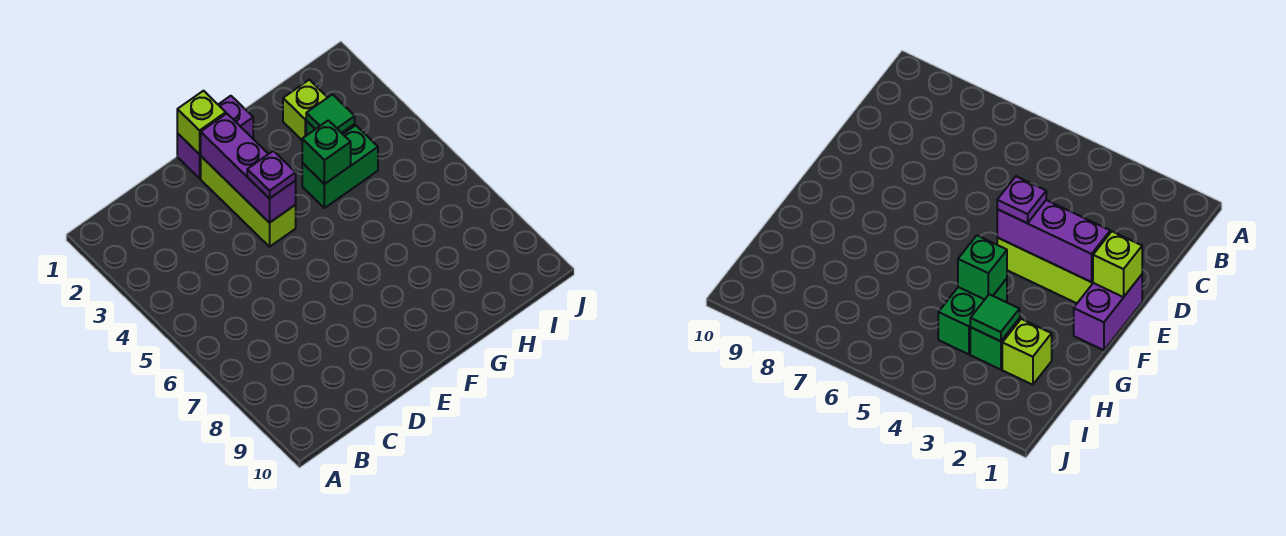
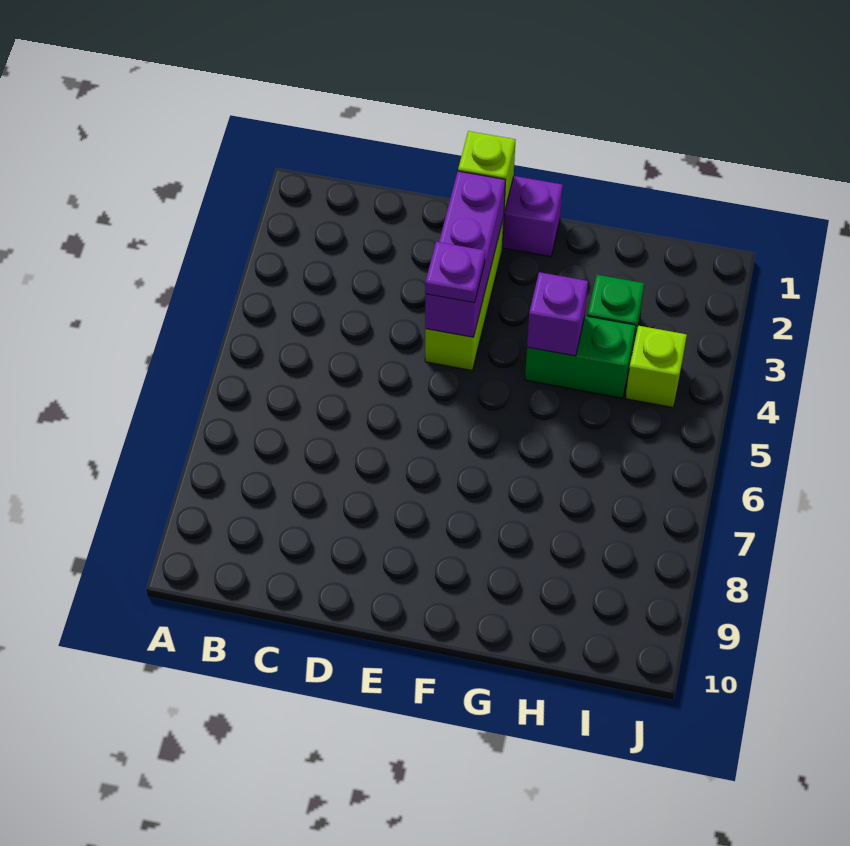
green brick G4 level 2 -> purple brick G4 level 2
lime brick H2 level 1 -> lime brick I4 level 1
green tile H3 level 2 -> none

